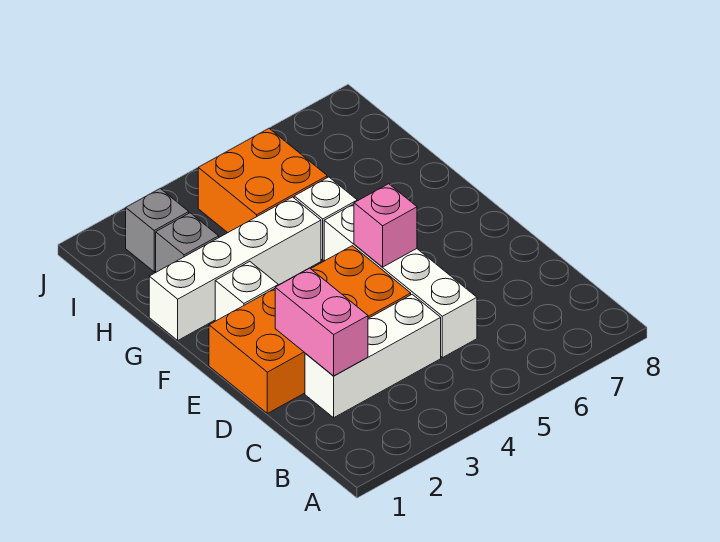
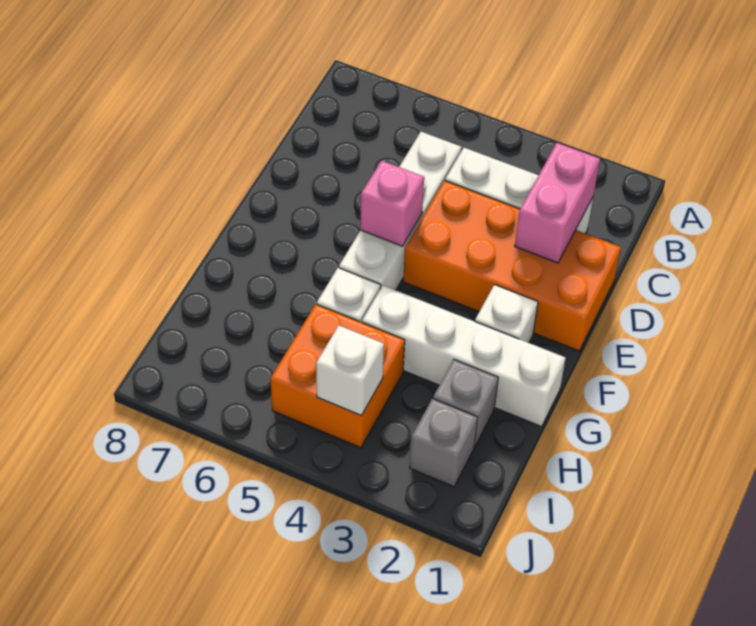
none -> white brick I4 level 2

